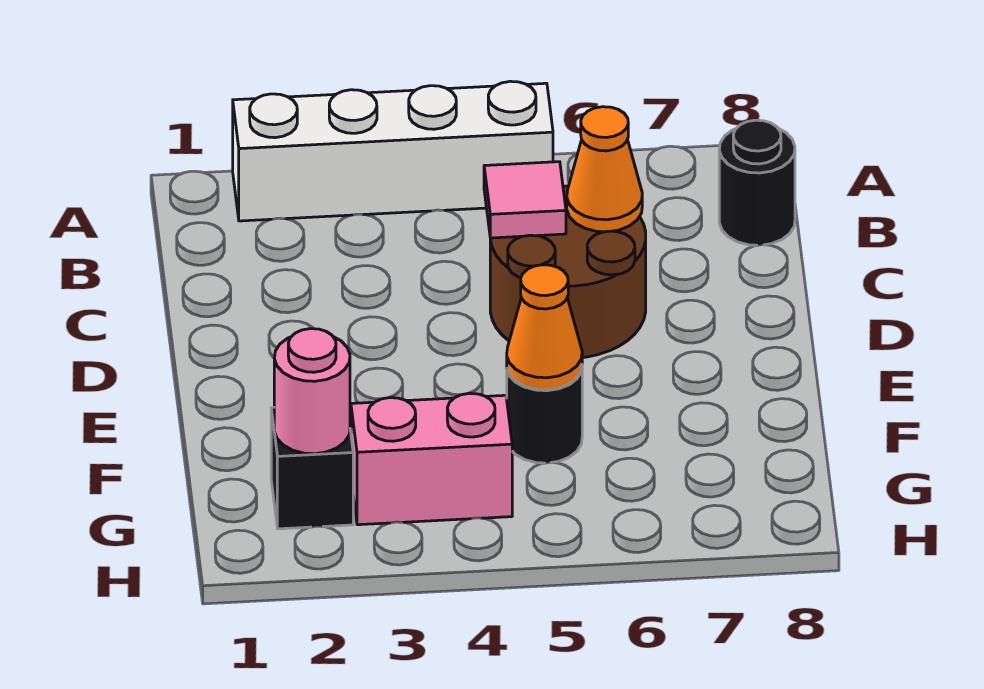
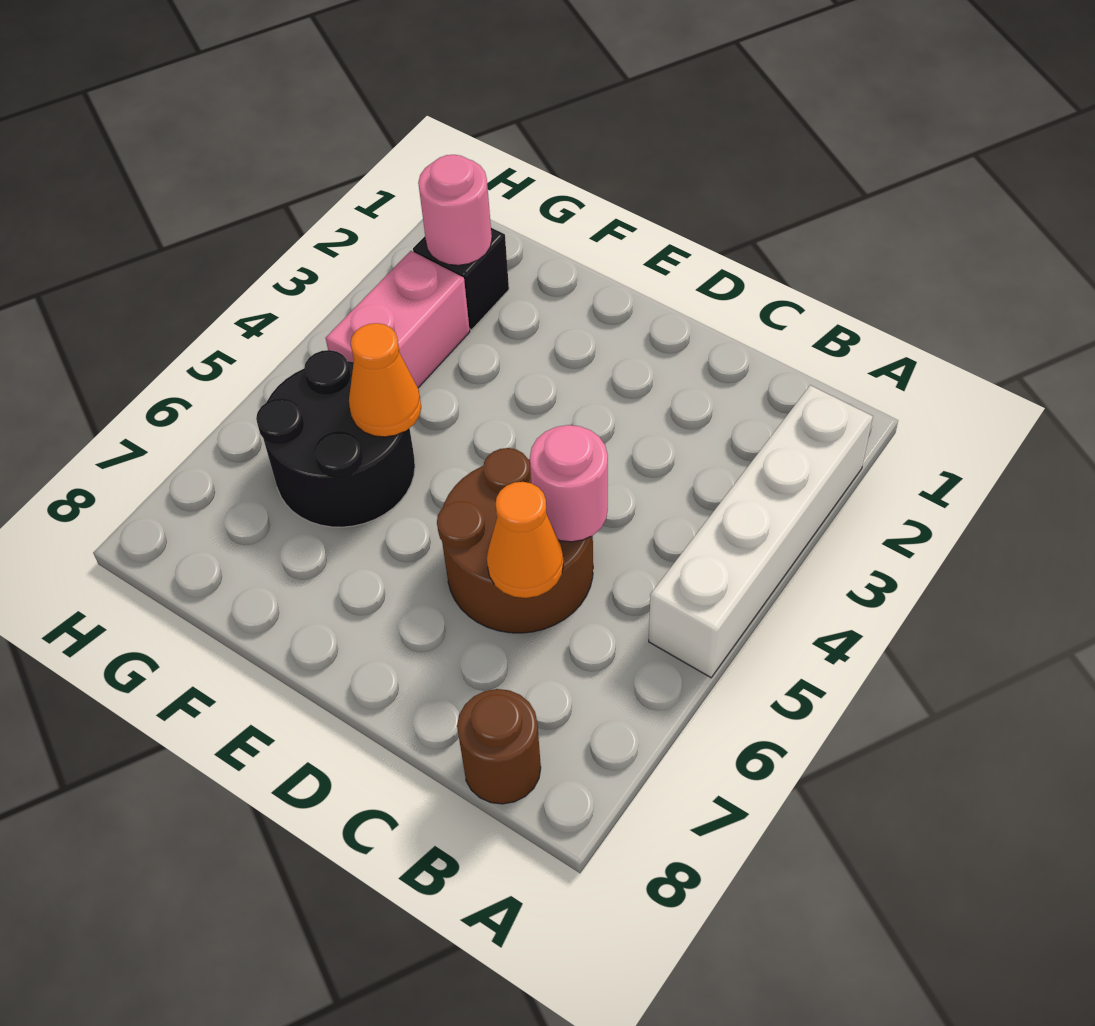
black round brick B8 level 1 -> brown round brick B8 level 1
pink tile C5 level 2 -> pink round brick C5 level 2
black round brick F5 level 1 -> black round brick F5:G6 level 1

